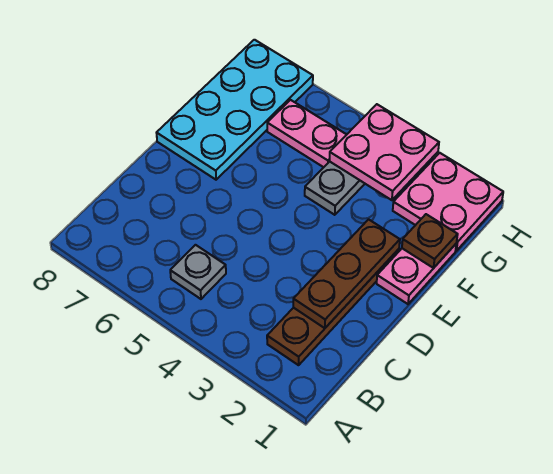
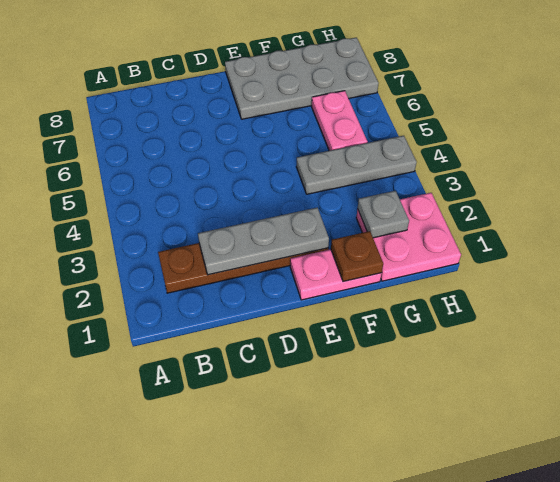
grey plate B5 level 1 -> grey plate G2 level 2
brown plate C2:E2 level 2 -> grey plate C2:E2 level 2
cyan plate E7:H8 level 1 -> grey plate E7:H8 level 1
pink plate G3:H4 level 2 -> none

